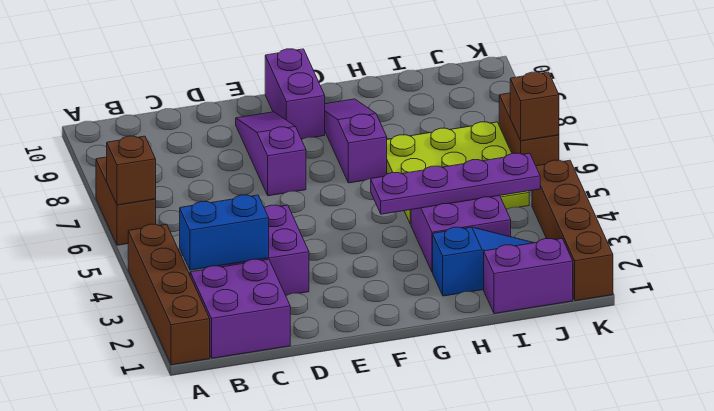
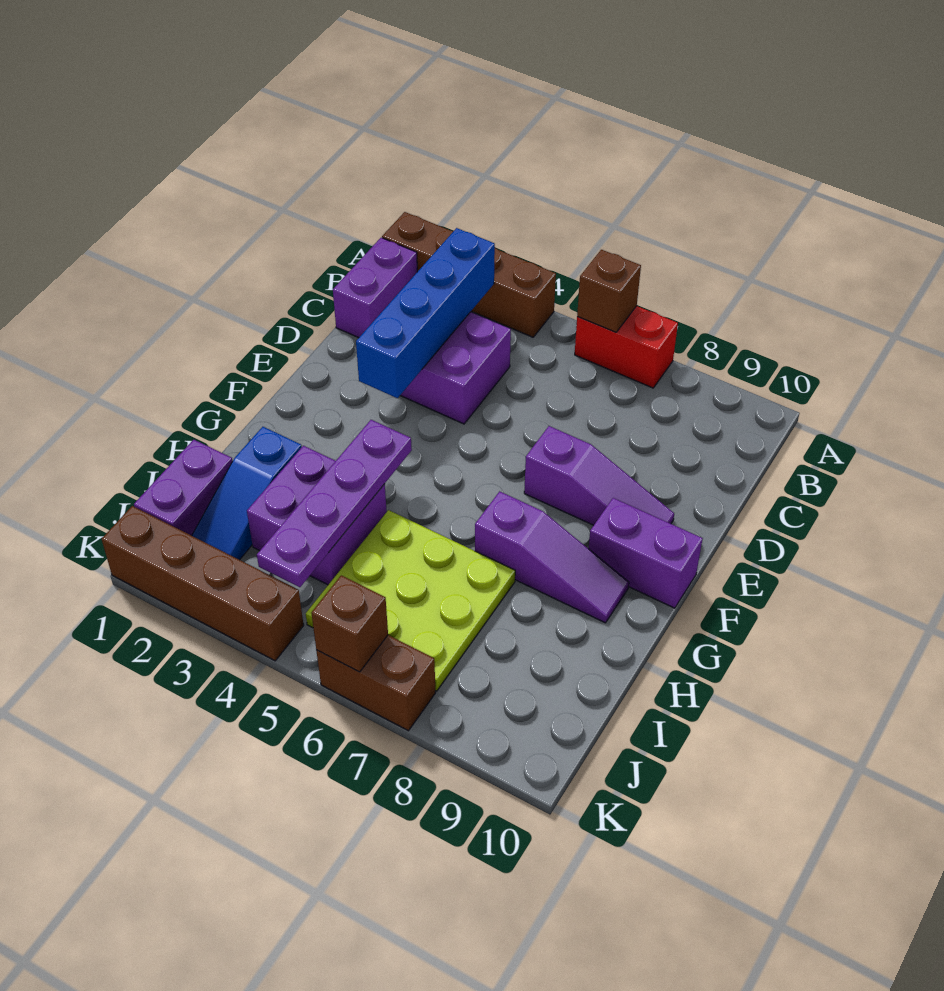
brown brick A6:A7 level 1 -> red brick A6:A7 level 1
purple brick B1:C2 level 1 -> purple brick B1:C1 level 1
blue brick B3:C3 level 2 -> blue brick B3:E3 level 2

